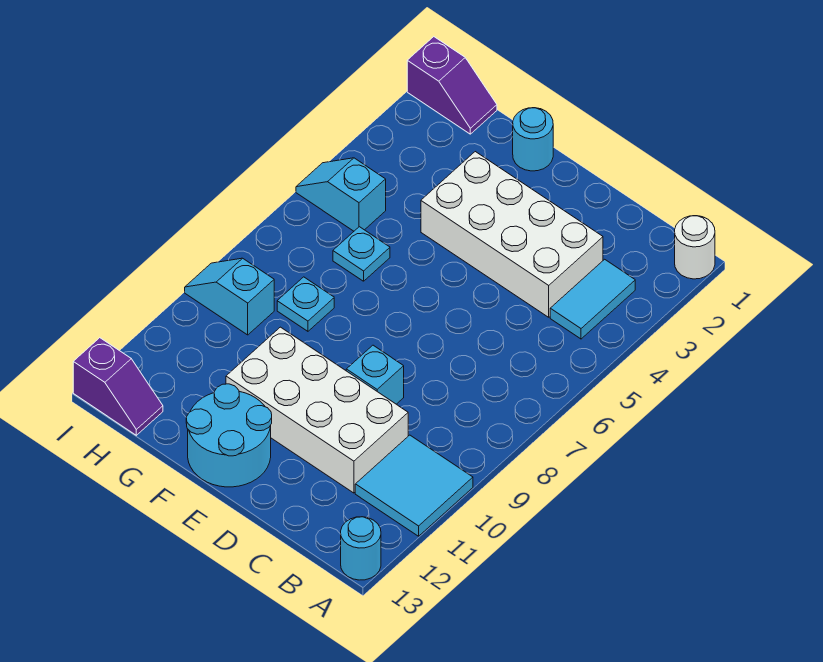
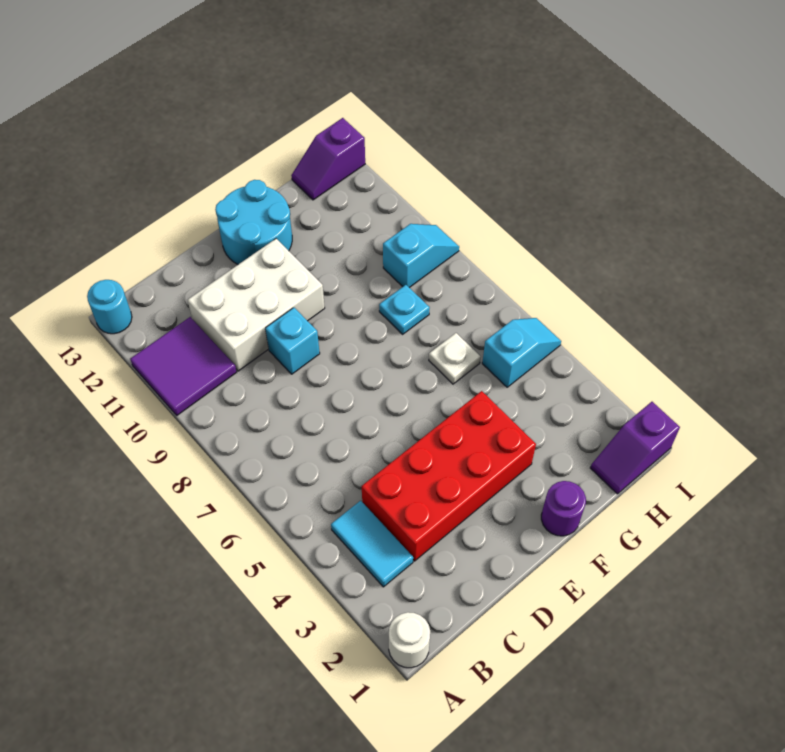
cyan tile A10:B11 level 1 -> purple tile A10:B11 level 1
white brick C3:F4 level 1 -> red brick C3:F4 level 1
white brick C10:F11 level 1 -> white brick C10:E11 level 1
cyan round brick F1 level 1 -> purple round brick F1 level 1
cyan plate G6 level 1 -> white plate G6 level 1

